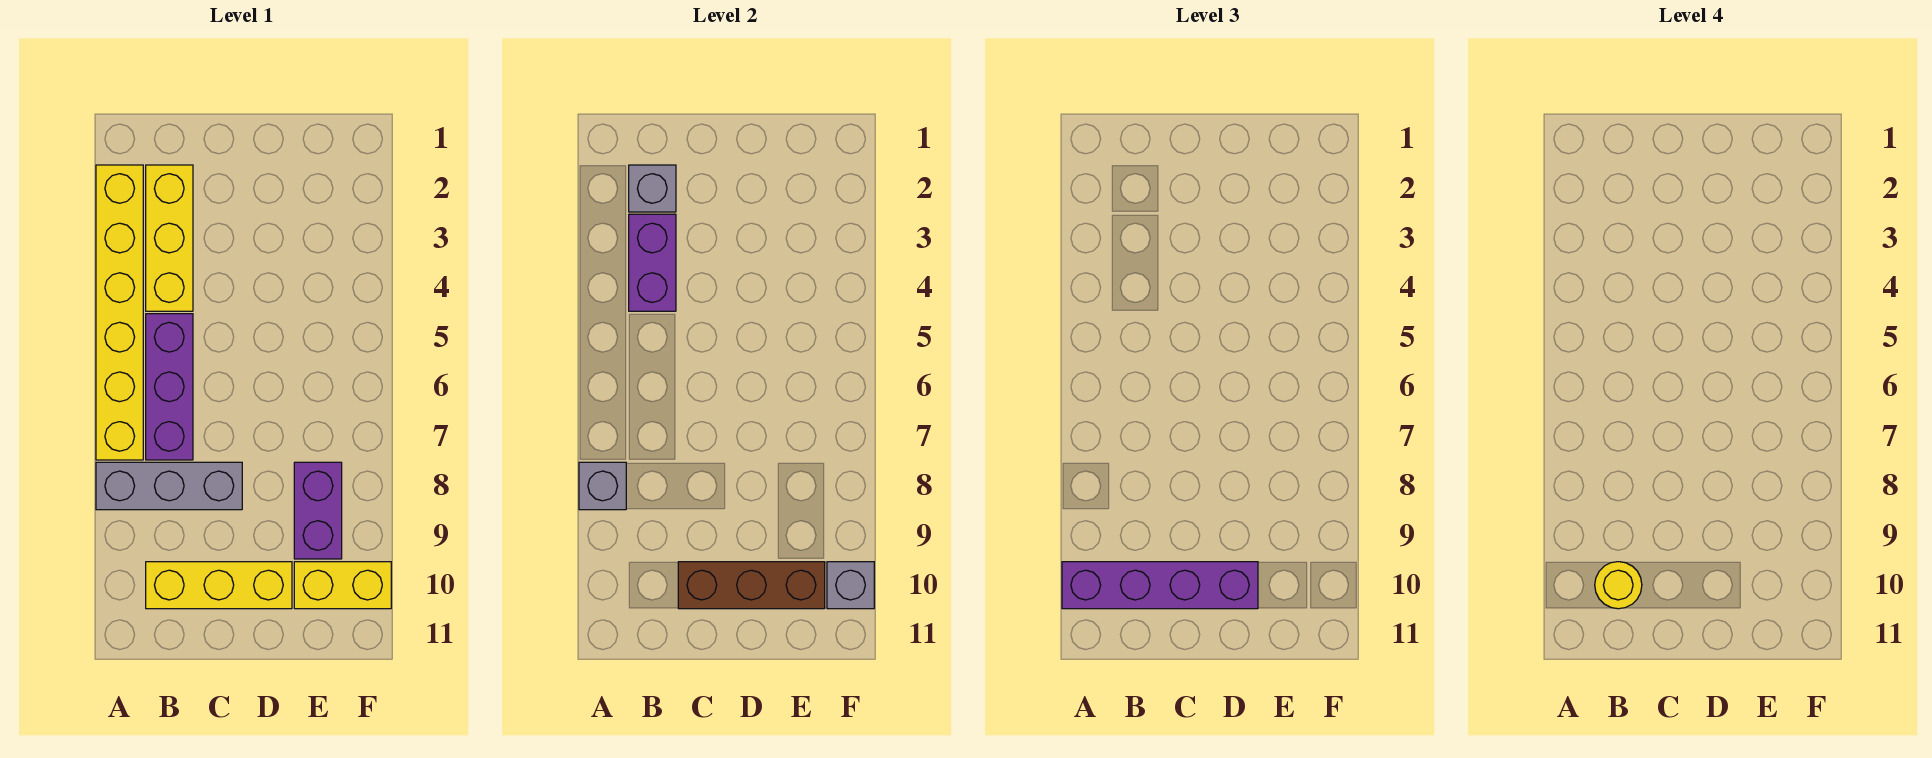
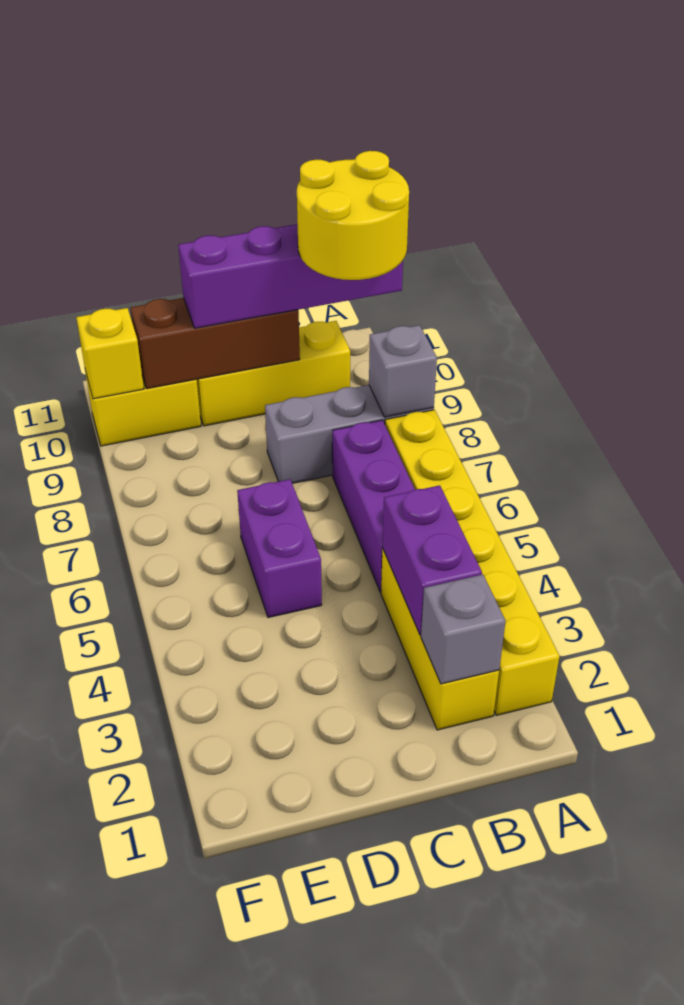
yellow round brick B10 level 4 -> yellow round brick A9:B10 level 4
purple brick E8:E9 level 1 -> purple brick D5:D6 level 1
grey brick F10 level 2 -> yellow brick F10 level 2

